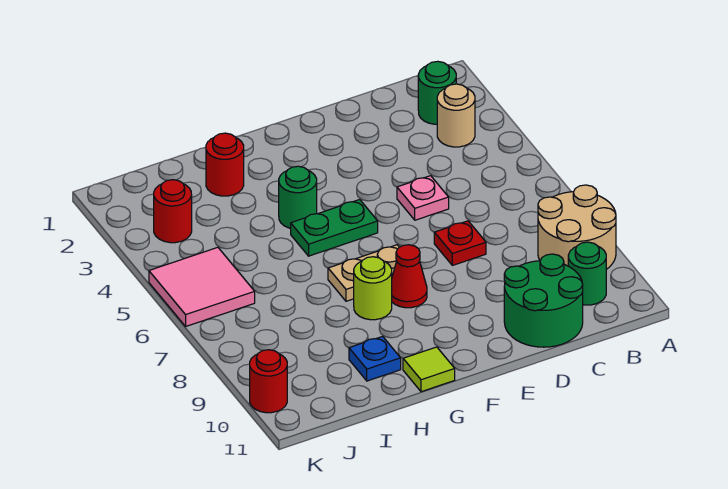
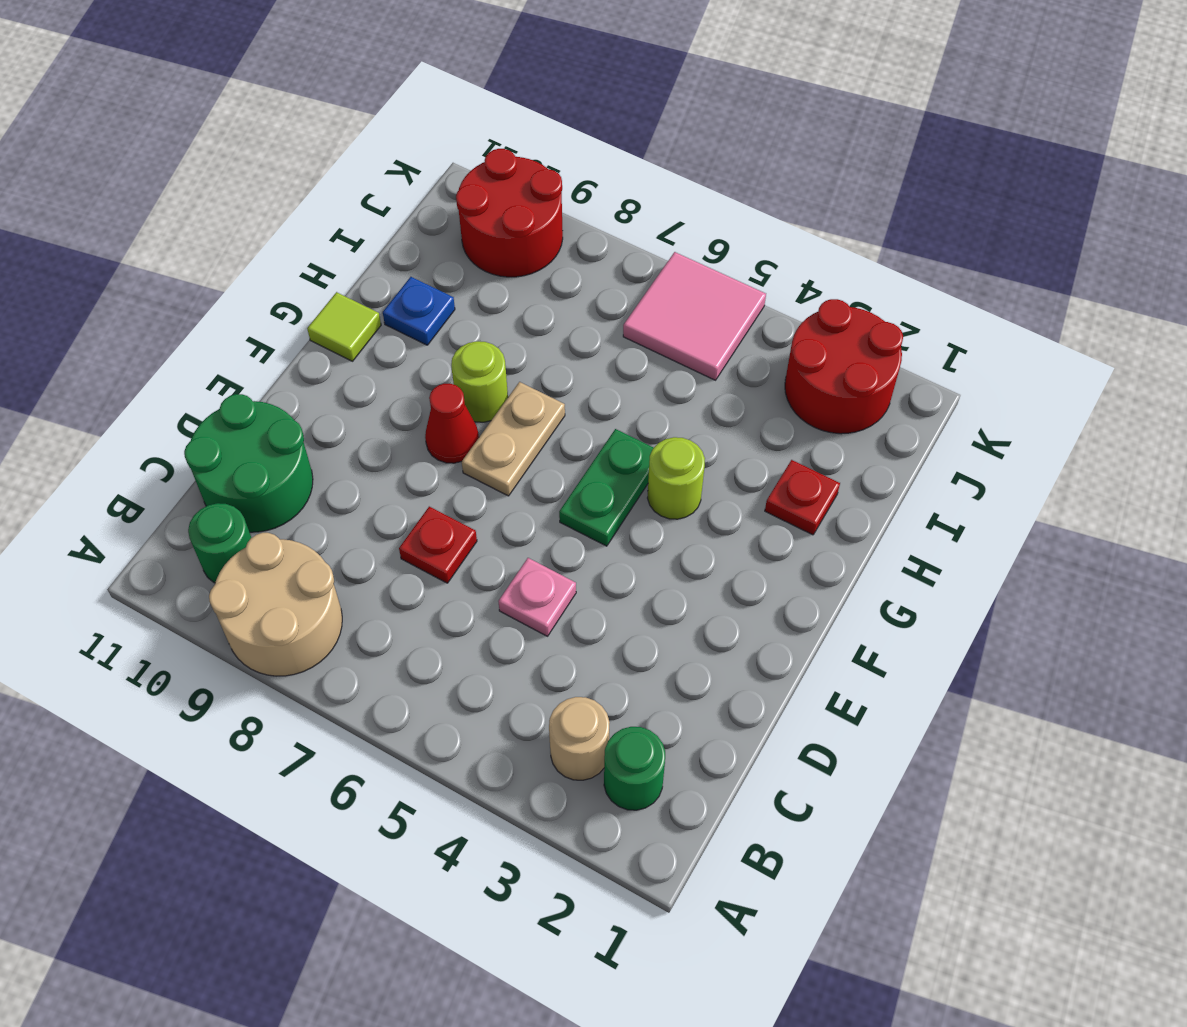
green round brick G4 level 1 -> lime round brick G4 level 1
red round brick H2 level 1 -> red plate H2 level 1
red round brick J3 level 1 -> red round brick J2:K3 level 1
red round brick K10 level 1 -> red round brick J9:K10 level 1

